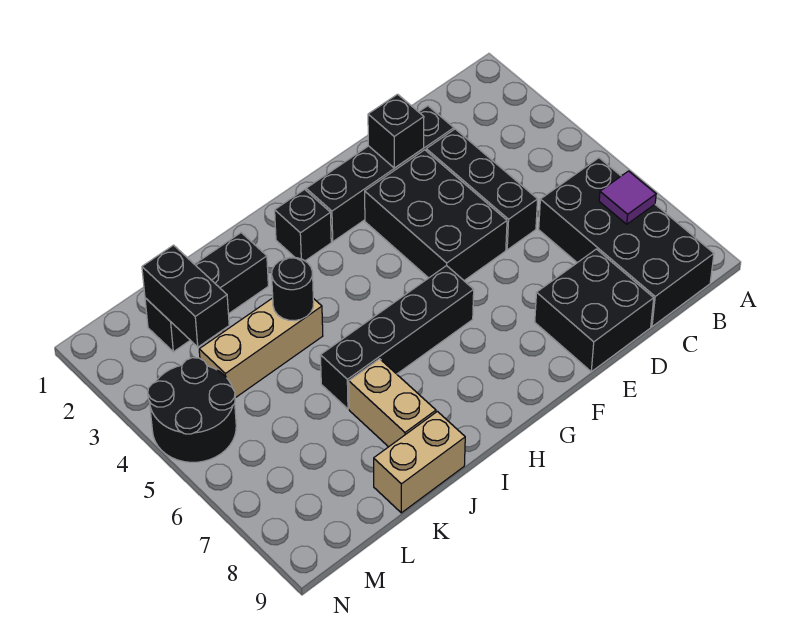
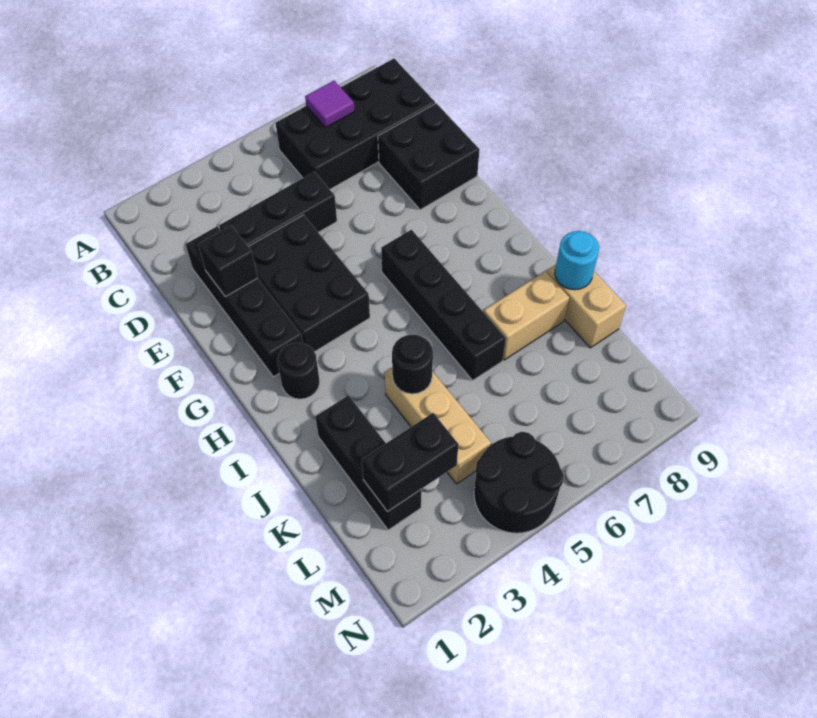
black brick E3:F5 level 1 -> black brick E3:G4 level 1
black brick H2 level 1 -> black round brick H2 level 1
none -> cyan round brick J9 level 2

